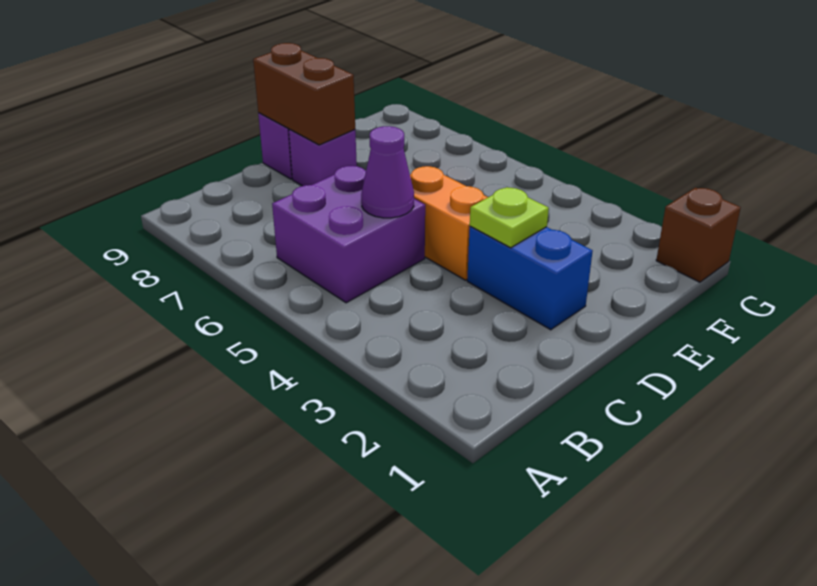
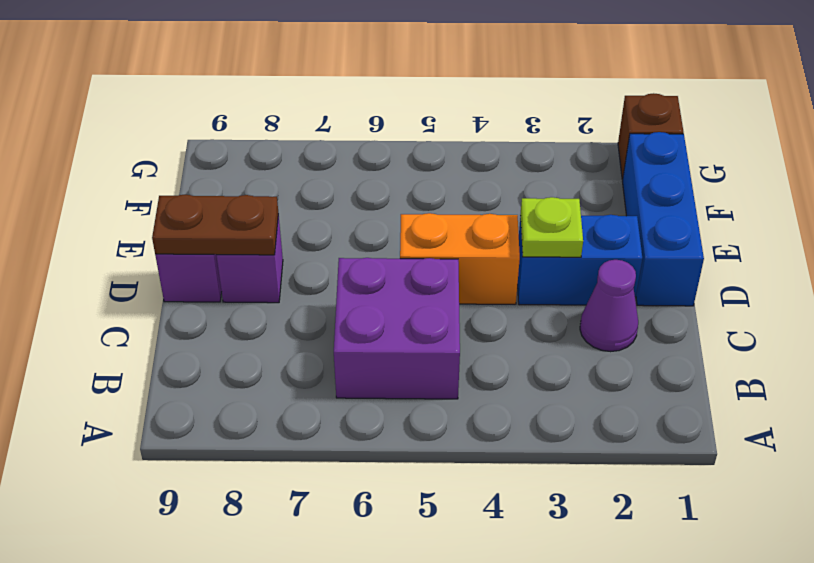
purple cone C5 level 2 -> purple cone C2 level 1
none -> blue brick D1:F1 level 1
brown brick D8:D9 level 2 -> brown plate D8:D9 level 2

